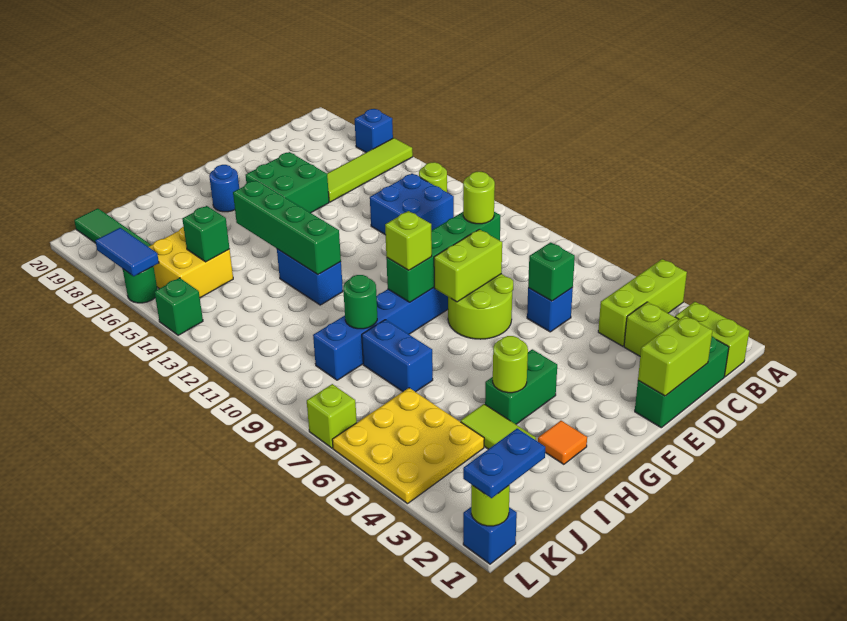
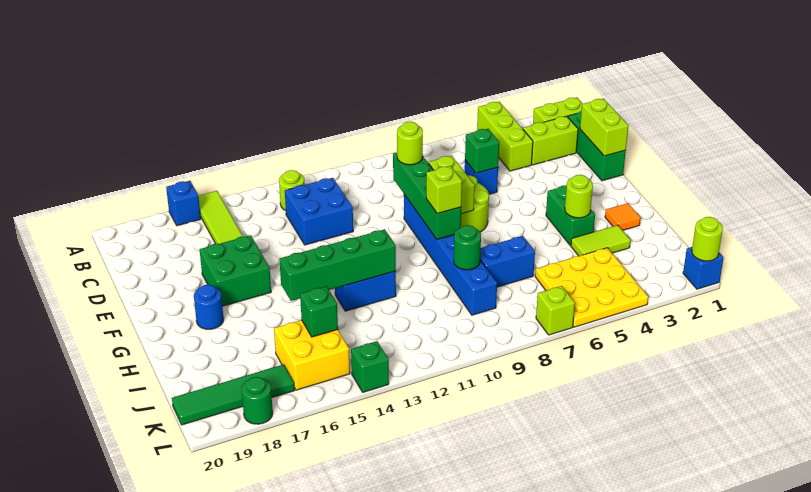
blue plate K1:L1 level 3 -> none
green round brick L16 level 1 -> green round brick L18 level 1
blue tile L16:L17 level 2 -> none

